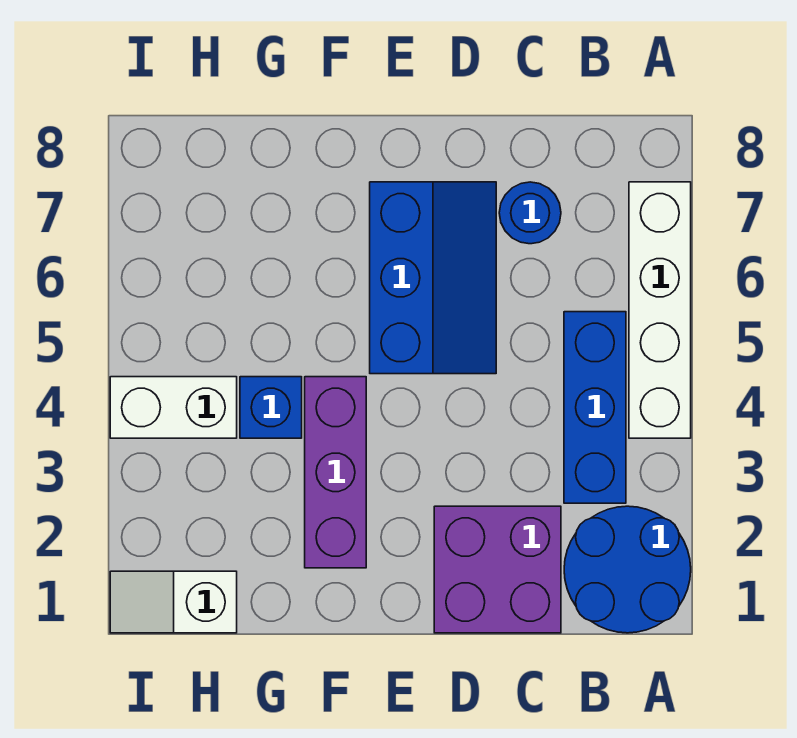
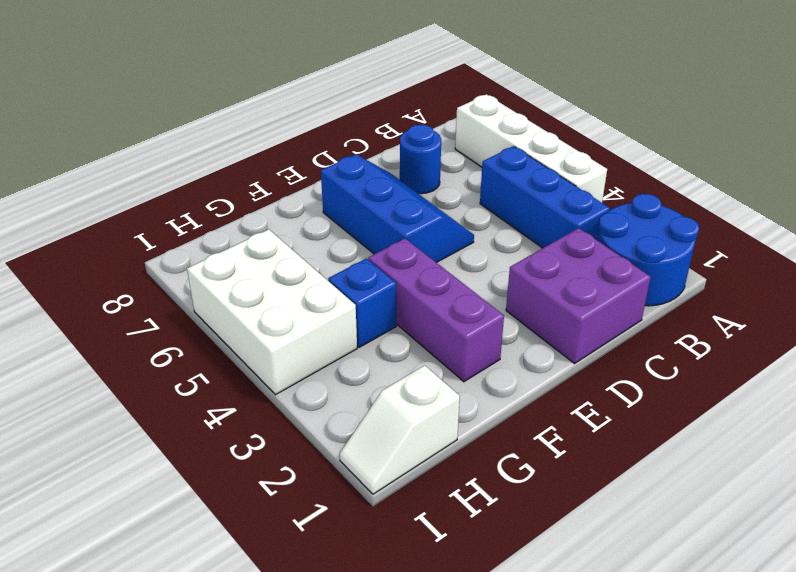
white brick H4:I4 level 1 -> white brick H4:I6 level 1

